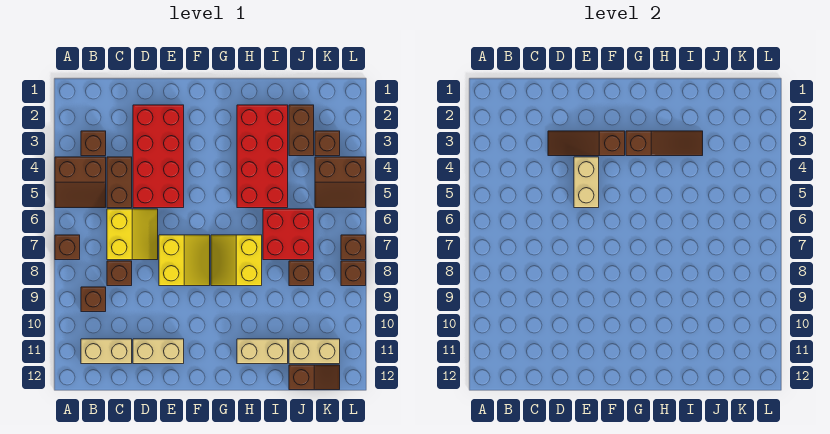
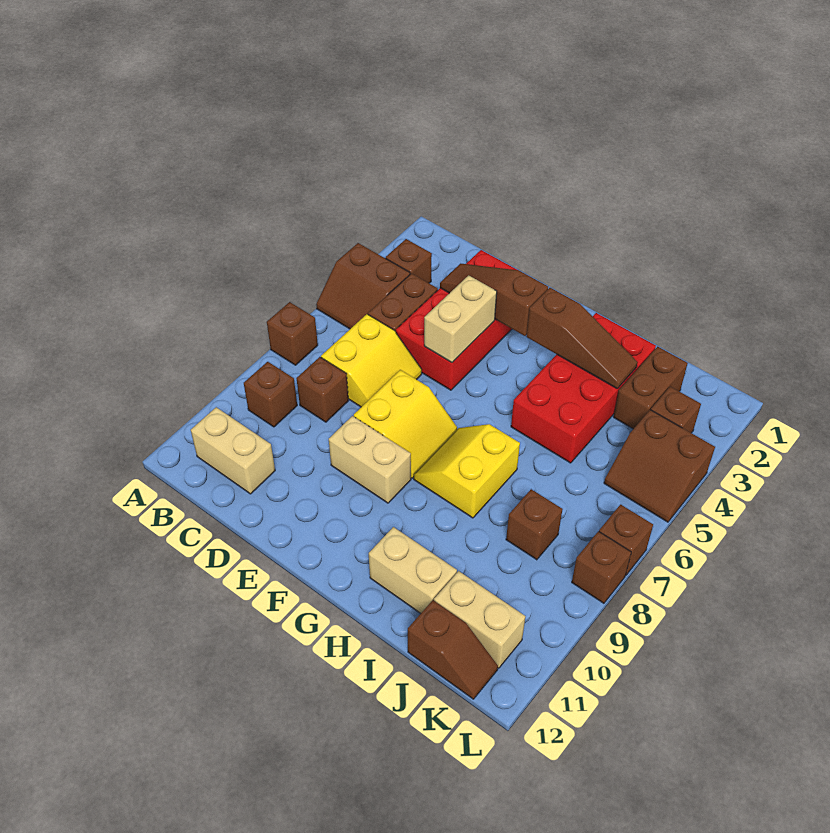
tan brick D11:E11 level 1 -> tan brick E9:F9 level 1
red brick I6:J7 level 1 -> none

